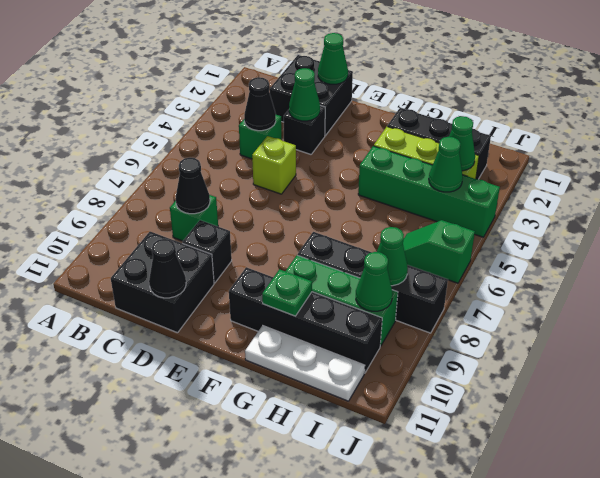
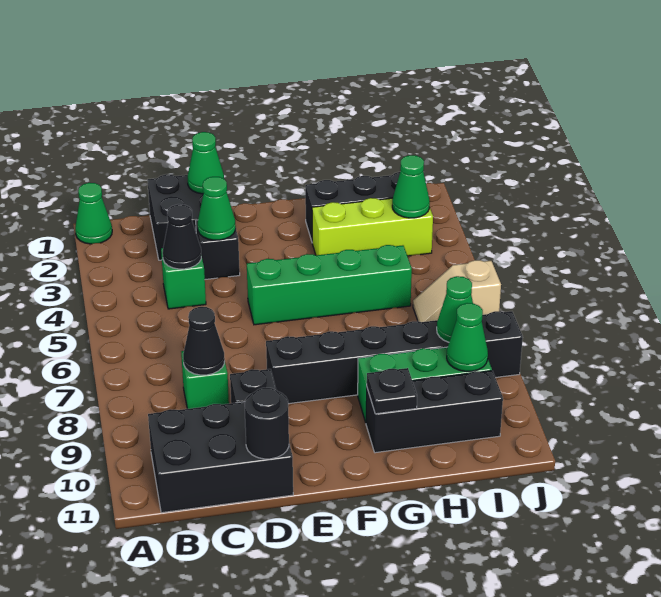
black brick C10:D11 level 1 -> black brick B10:D11 level 1
lime brick D5 level 1 -> none
black cone D11 level 2 -> black round brick D11 level 2
black brick F10:I10 level 1 -> black brick G10:I10 level 1
green brick G4:J4 level 1 -> green brick E5:H5 level 1
black brick G8:J8 level 1 -> black brick E8:J8 level 1
green plate G10 level 2 -> black plate G10 level 2
white plate G11:I11 level 1 -> none
green cone I4 level 2 -> green cone A1 level 1
green slope I6:J6 level 1 top J -> tan slope I6:J6 level 1 top J

